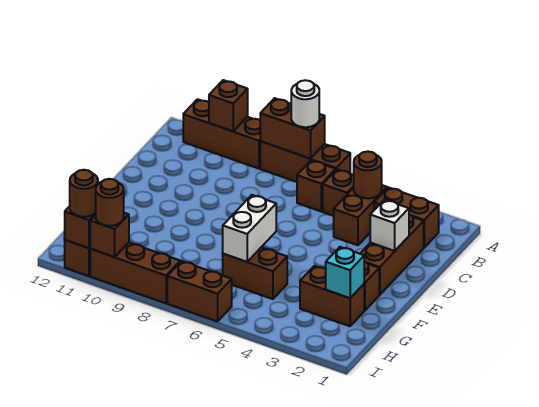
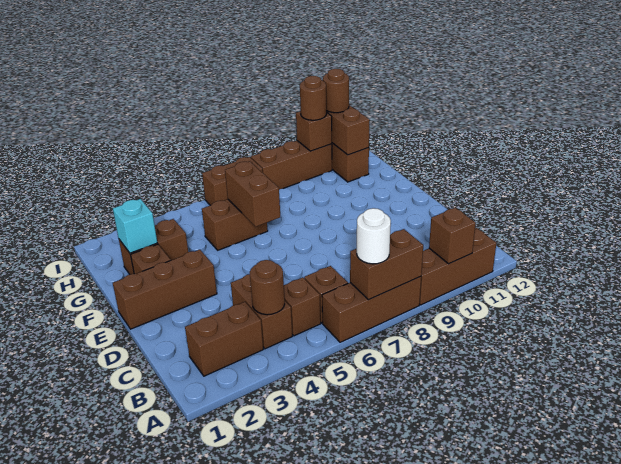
brown brick C2:E2 level 1 -> brown brick E1:E3 level 1
white brick D2 level 2 -> none
white brick F6:G6 level 2 -> brown brick F6:G6 level 2

